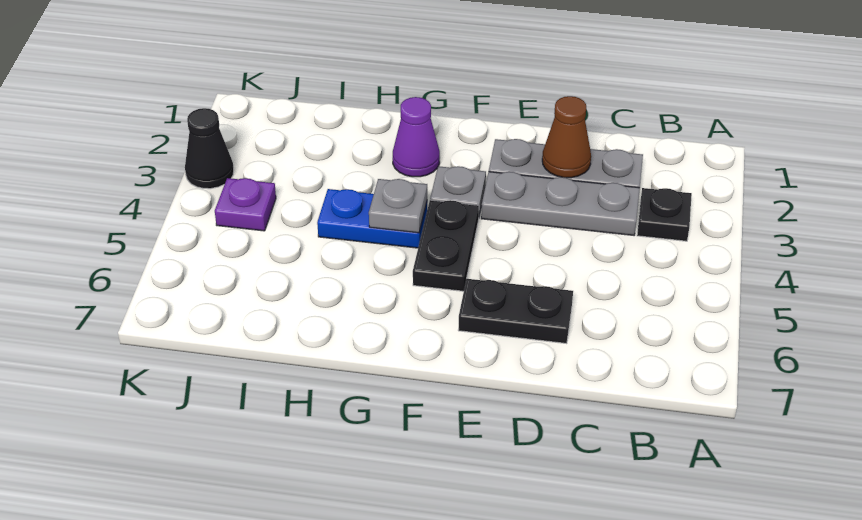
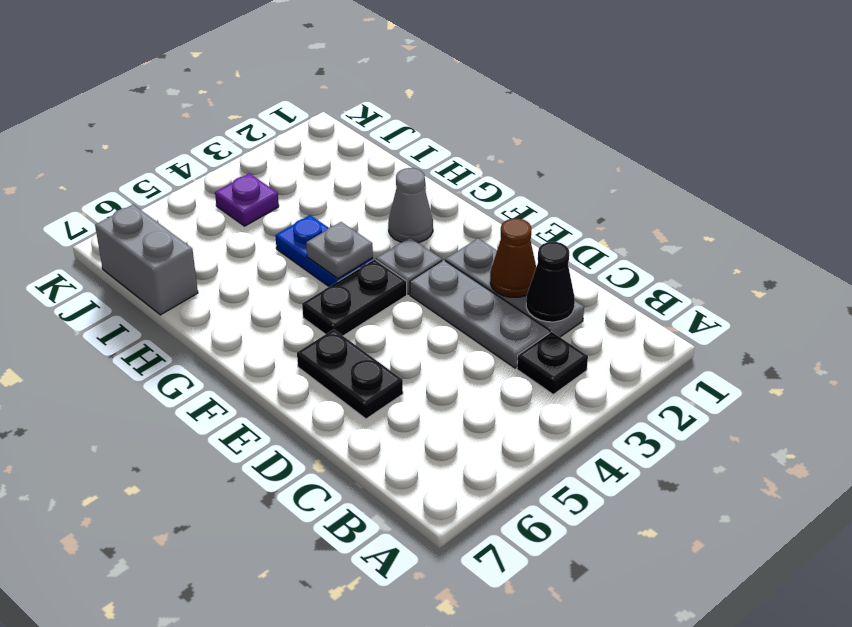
purple cone G2 level 1 -> grey cone G2 level 1
none -> grey brick I7:J7 level 1
black cone K3 level 1 -> black cone C2 level 2

